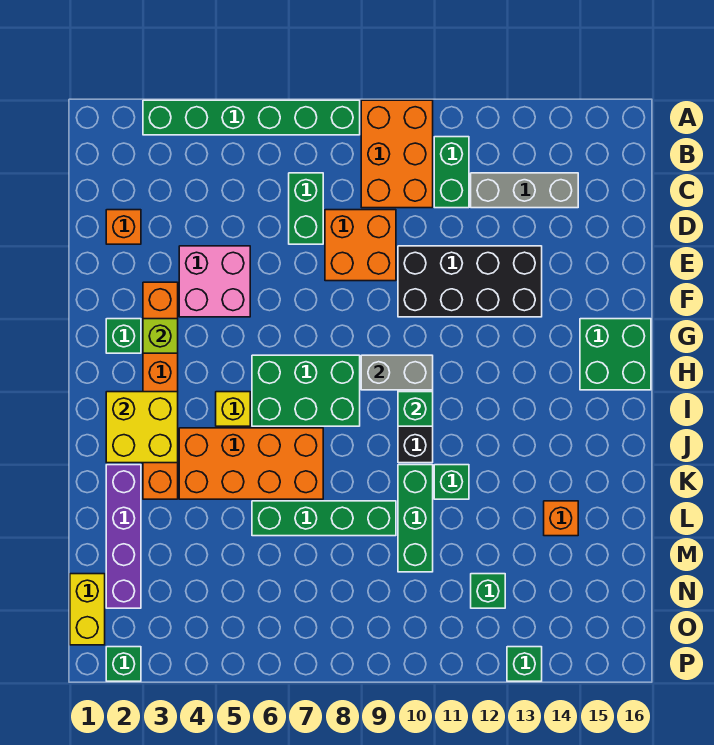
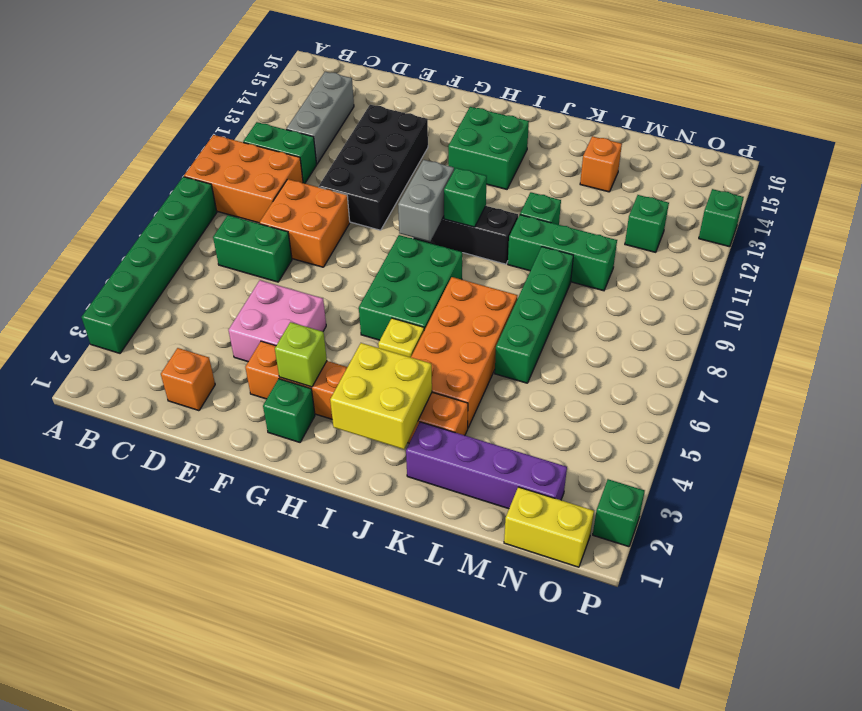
green brick G15:H16 level 1 -> green brick H13:I14 level 1

